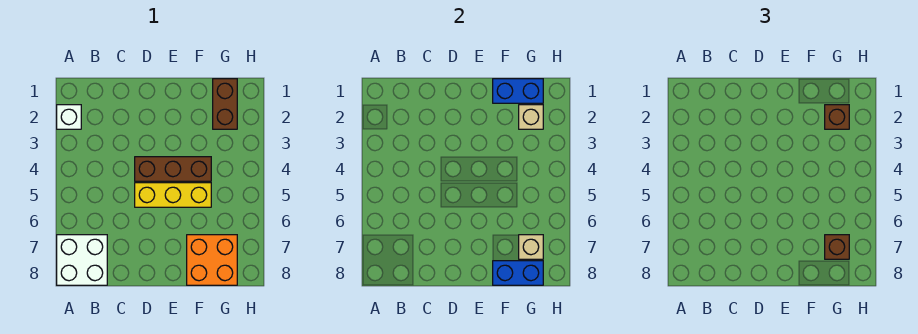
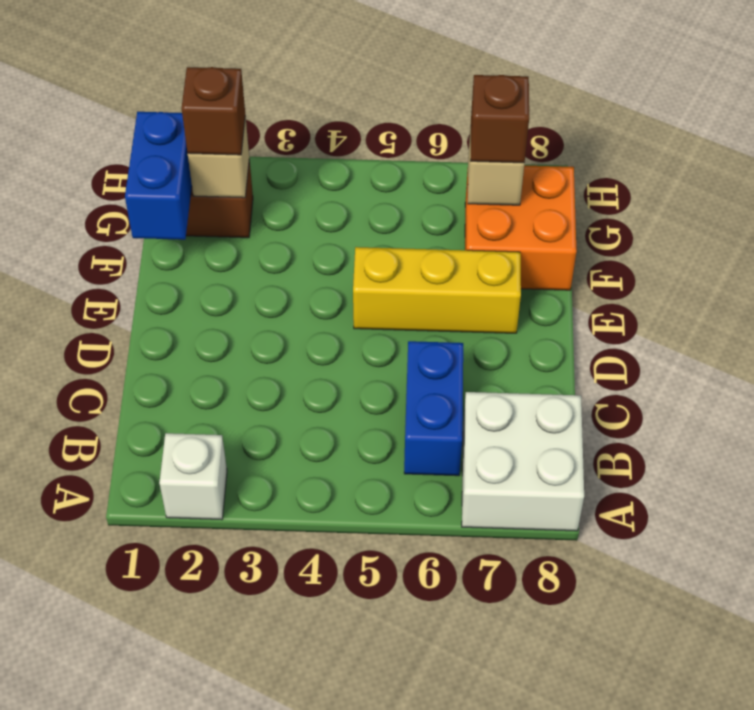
brown brick D4:F4 level 1 -> none
yellow brick D5:F5 level 1 -> yellow brick E5:E7 level 1
blue brick F8:G8 level 2 -> blue brick B6:C6 level 1

